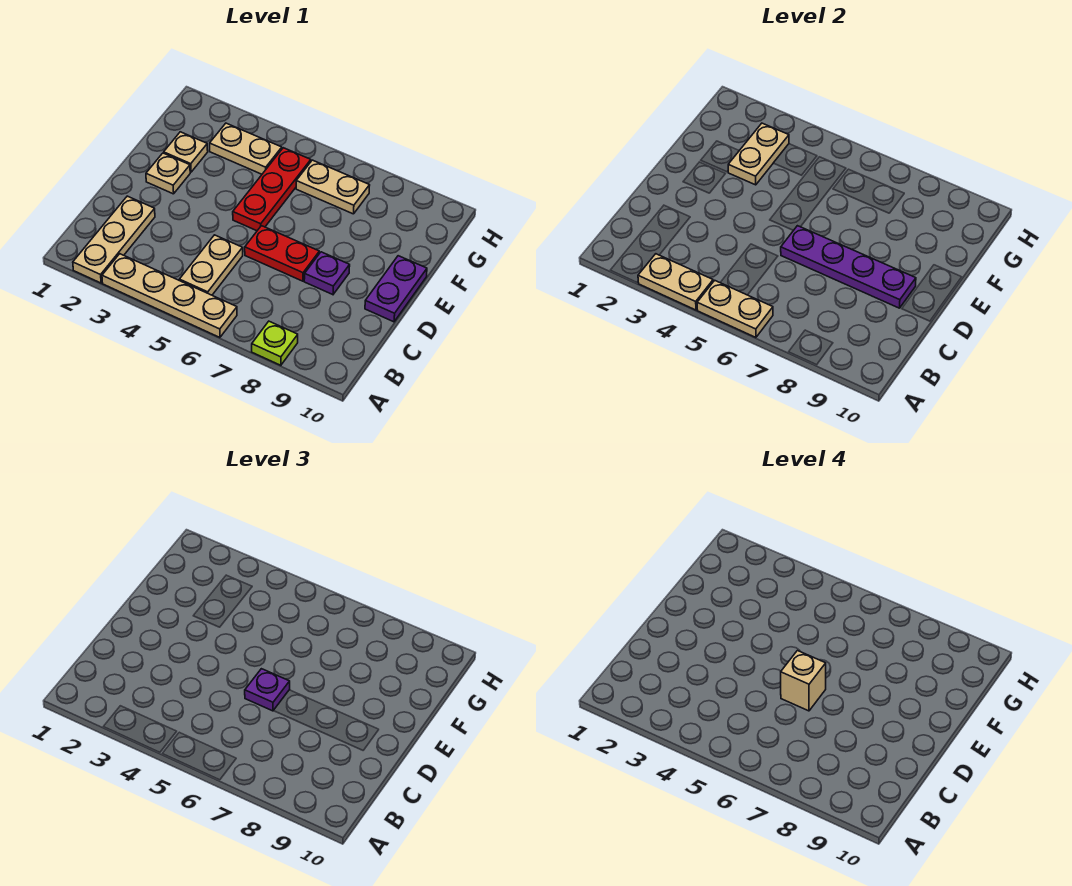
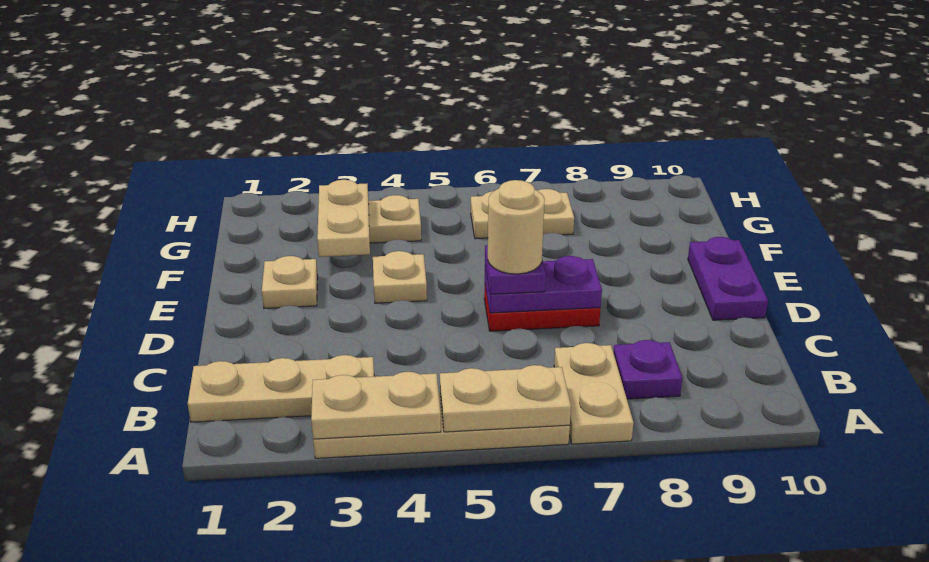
tan plate A2:C2 level 1 -> tan plate B1:B3 level 1
lime plate A8 level 1 -> none
tan plate B5:C5 level 1 -> tan plate A7:B7 level 1
purple plate D6:D9 level 2 -> purple plate D6:D7 level 2
tan brick D6 level 4 -> tan round brick D6 level 4
purple plate D8 level 1 -> purple plate B8 level 1
red plate E5:G5 level 1 -> none
tan plate F2 level 1 -> tan plate E4 level 1

